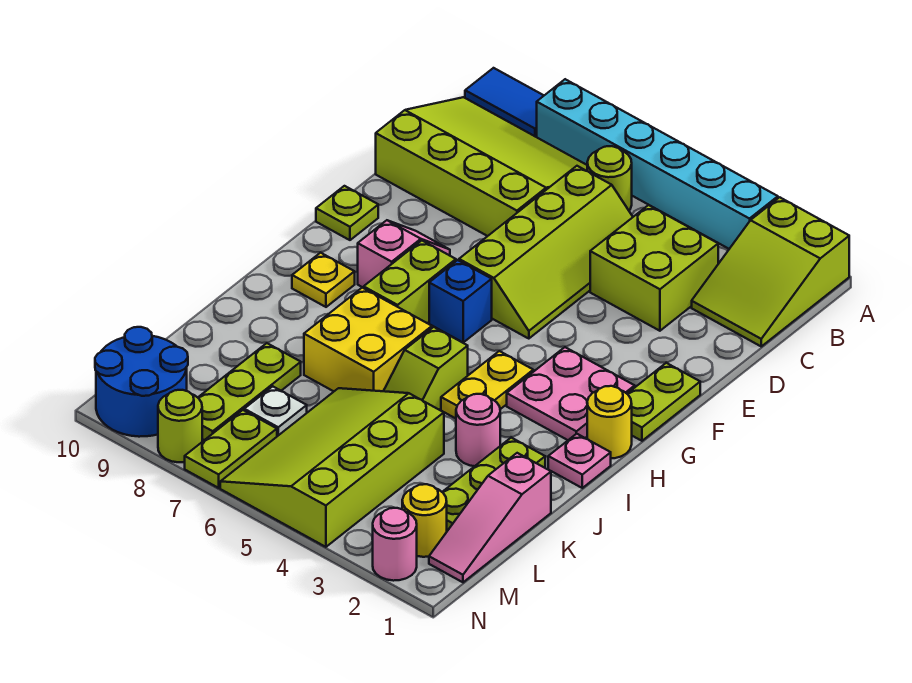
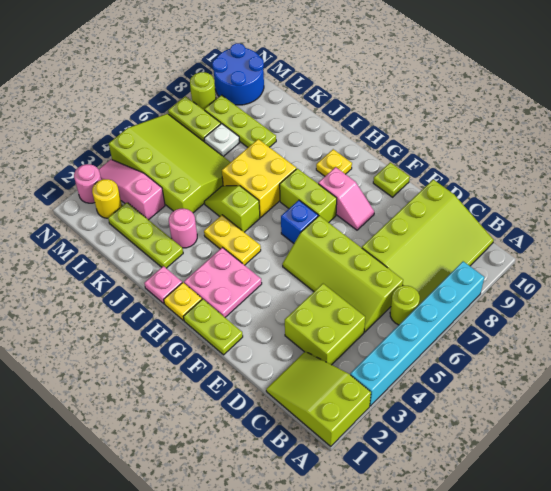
blue tile A9:A10 level 1 -> none
yellow round brick H1 level 1 -> yellow plate H1 level 1
pink slope K1:M1 level 1 top K -> pink slope L3:N3 level 1 top L

